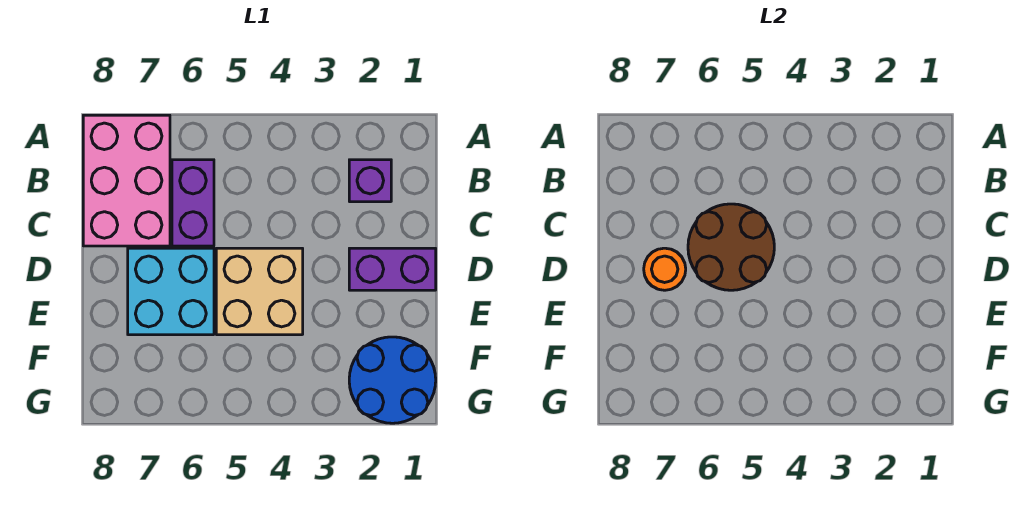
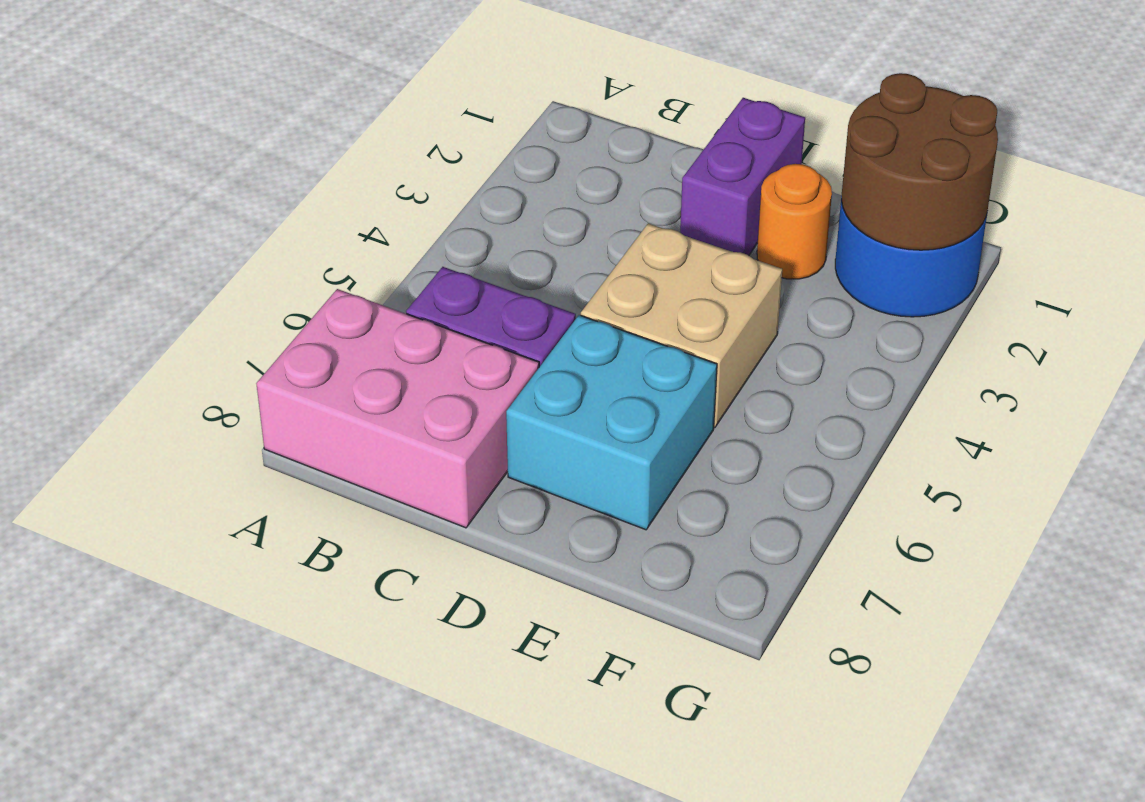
purple brick B2 level 1 -> none
brown round brick C5:D6 level 2 -> brown round brick F1:G2 level 2
orange round brick D7 level 2 -> orange round brick E2 level 1

